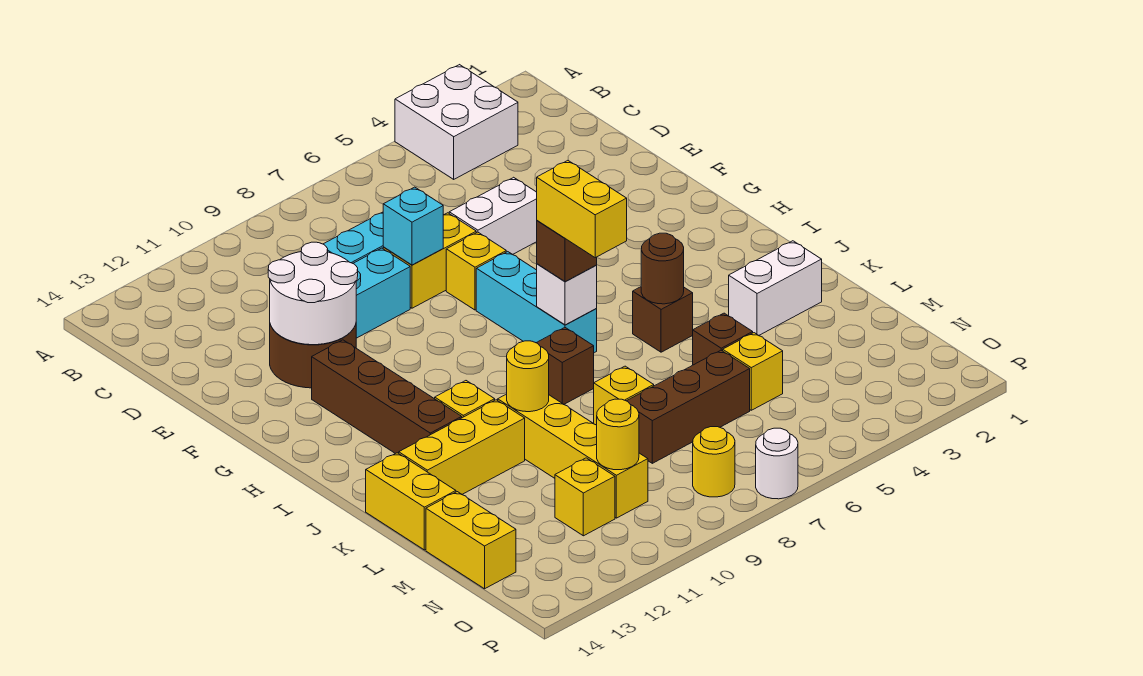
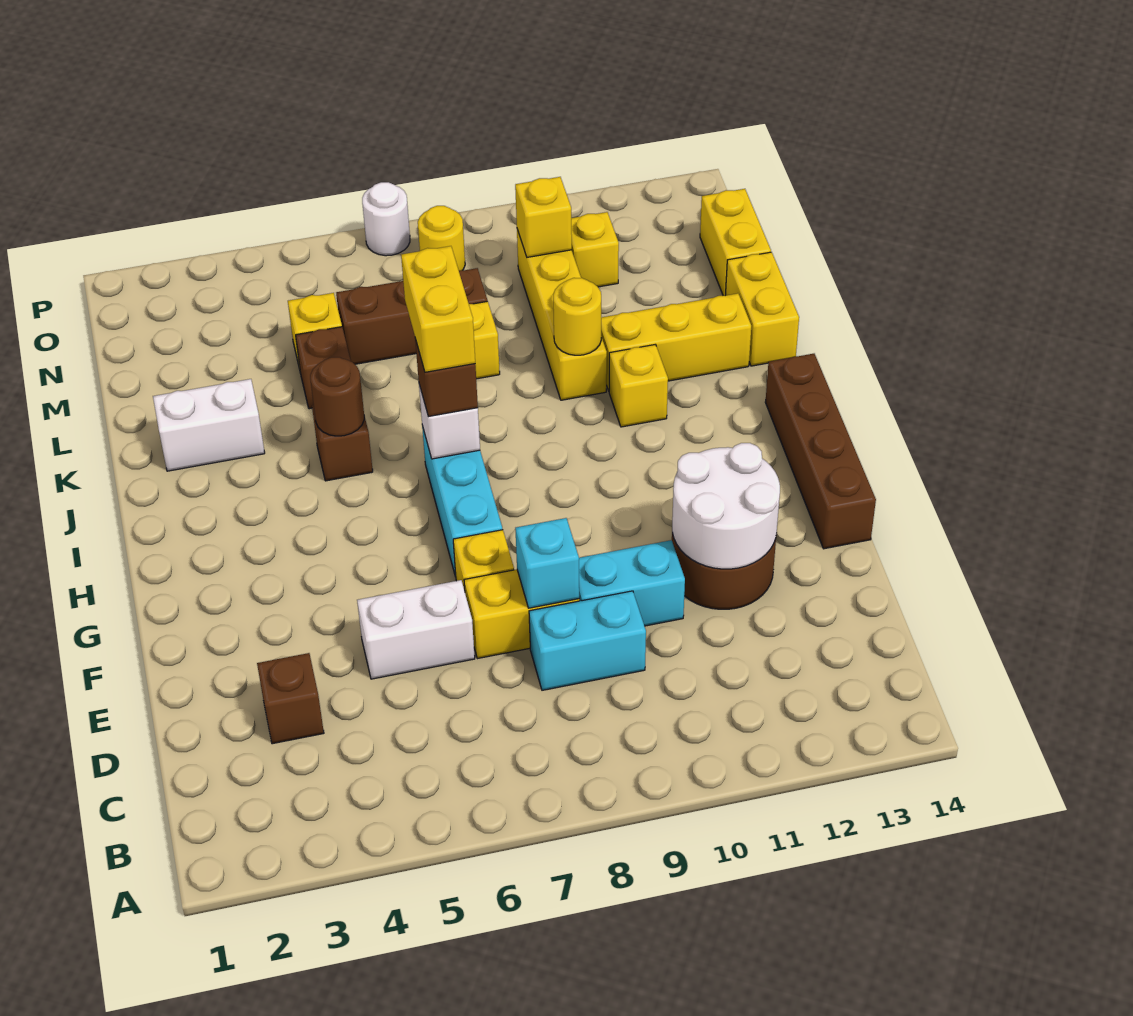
white brick A3:B4 level 1 -> none
brown brick G12:J12 level 1 -> brown brick F14:I14 level 1
brown brick J8 level 1 -> brown brick D3 level 1
yellow round brick N10 level 2 -> yellow brick N10 level 2

